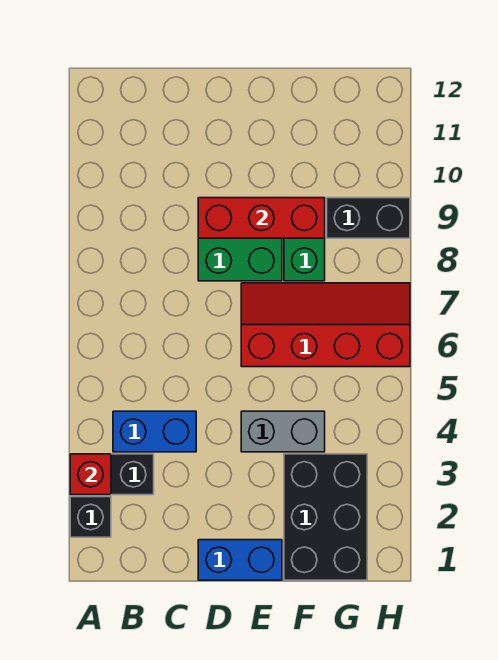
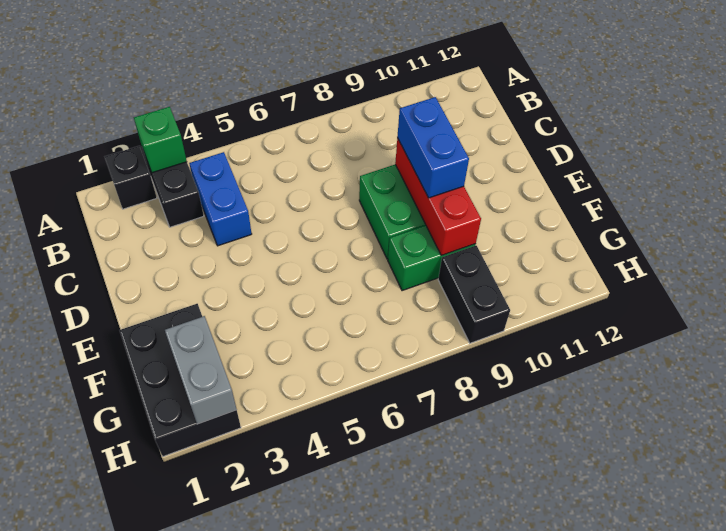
red brick A3 level 2 -> green brick A3 level 2
blue brick D1:E1 level 1 -> blue brick D9:E9 level 3
grey brick E4:F4 level 1 -> grey brick G2:H2 level 2
red slope E6:H7 level 1 top 6 -> none
black brick F1:G3 level 1 -> black brick F1:H2 level 1

